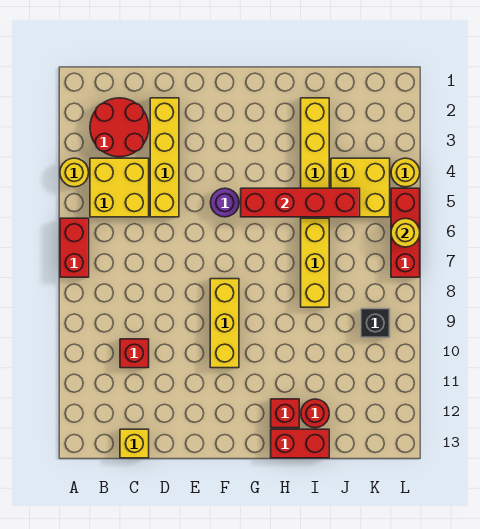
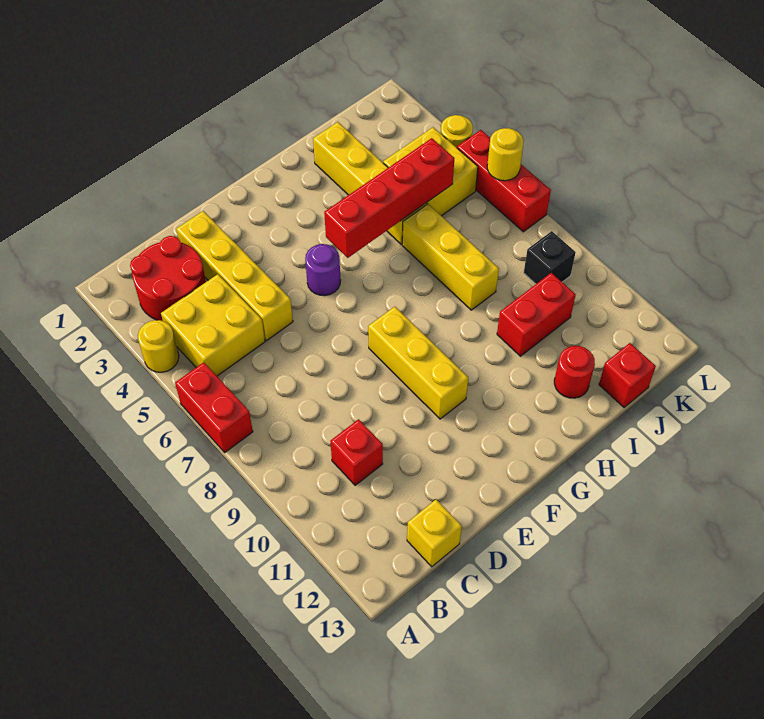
red brick H12 level 1 -> red brick J13 level 1
red brick H13:I13 level 1 -> red brick I10:J10 level 1

